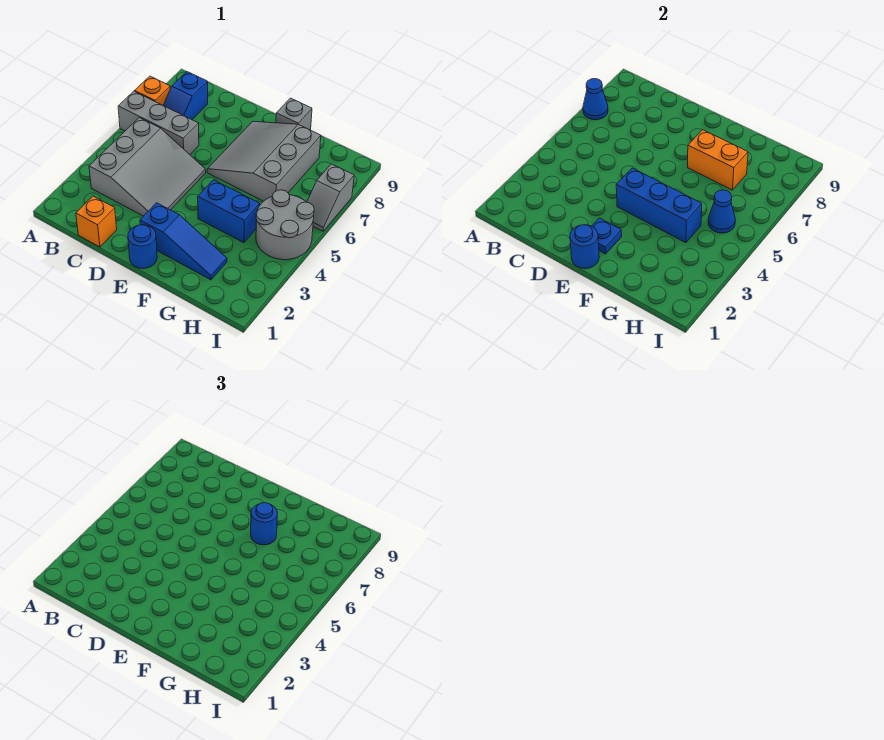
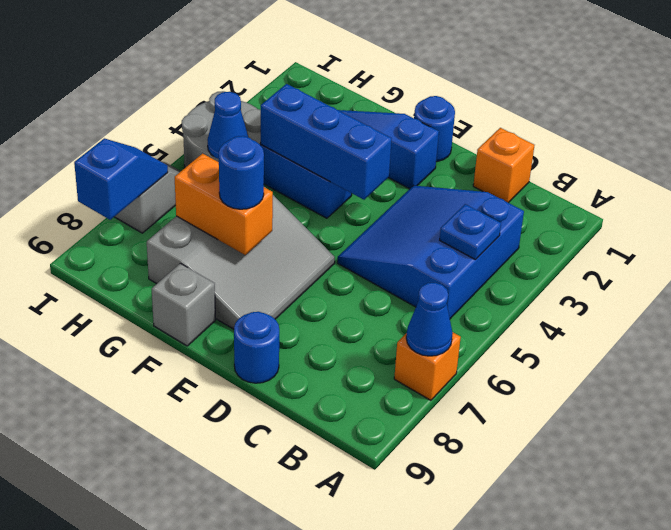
grey brick A6:C6 level 1 -> none
grey slope B3:D5 level 1 top B -> blue slope B3:D5 level 1 top B
blue slope B7:B8 level 1 top 8 -> blue slope I7:I8 level 2 top 8
blue round brick E1 level 2 -> blue round brick D9 level 1
blue plate E2 level 2 -> blue plate B4 level 2

